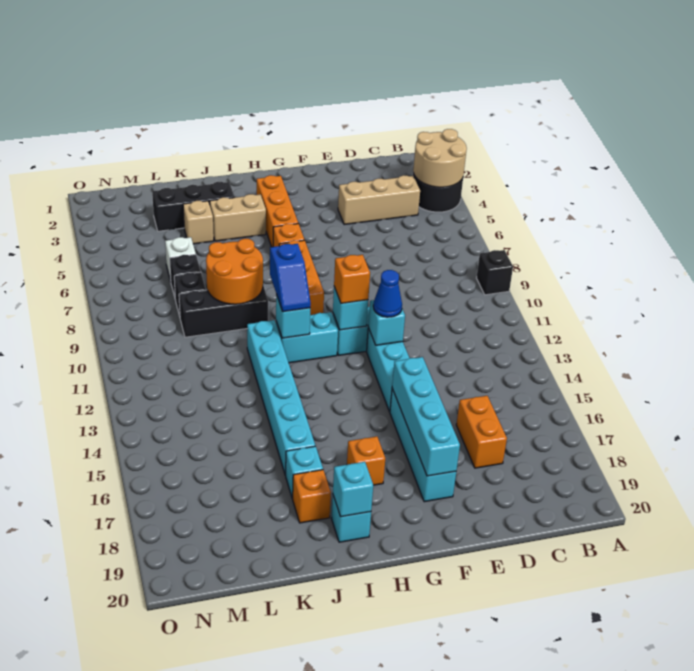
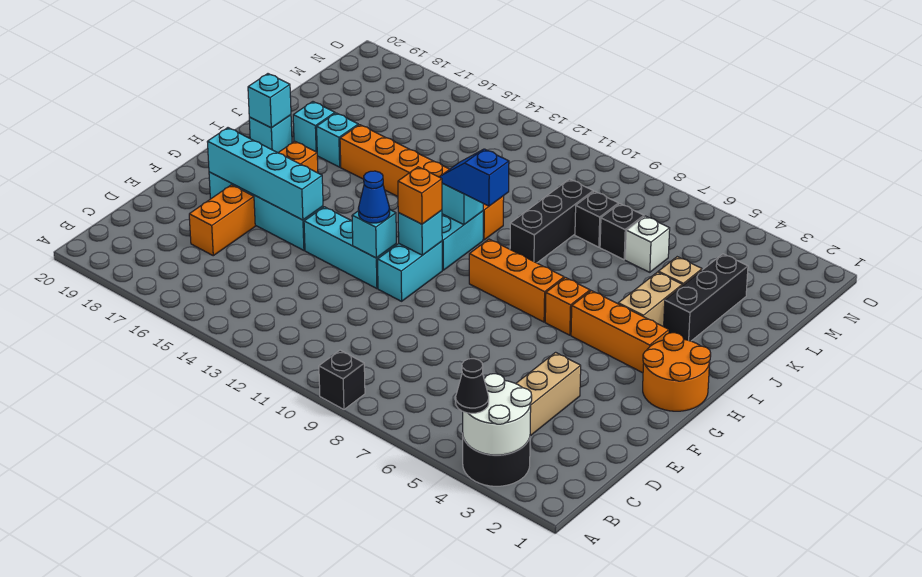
tan round brick A3:B4 level 2 -> white round brick A3:B4 level 2
none -> black cone A4 level 3
orange brick D16:D17 level 1 -> orange brick D17:E17 level 1
orange round brick J8:K9 level 2 -> orange round brick G1:H2 level 1
cyan brick J11:J16 level 1 -> orange brick J11:J16 level 1
orange brick J18 level 1 -> cyan brick J18 level 1

